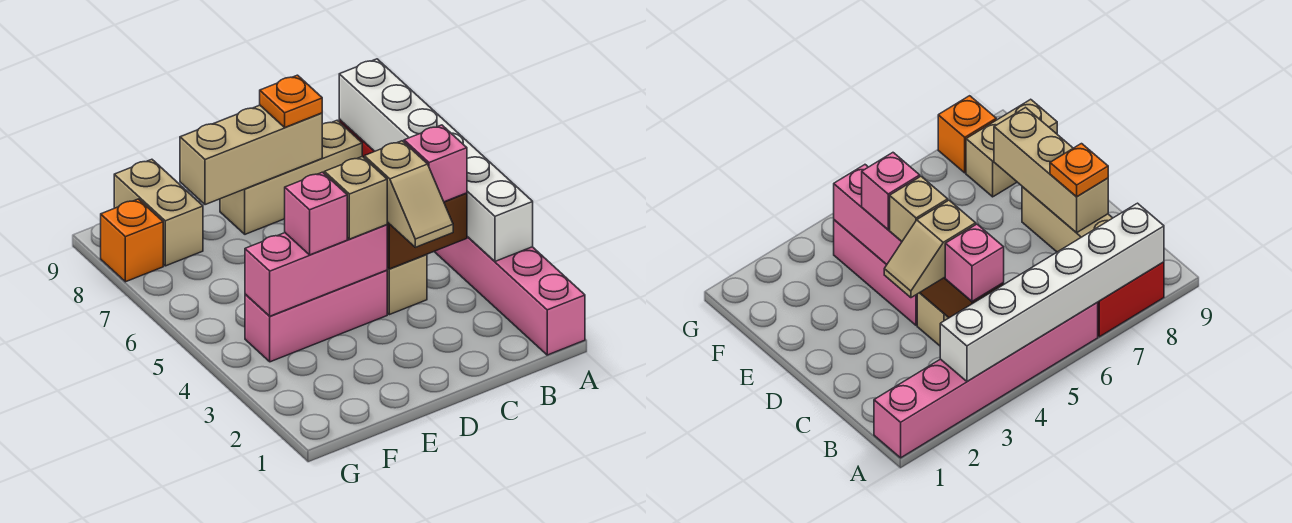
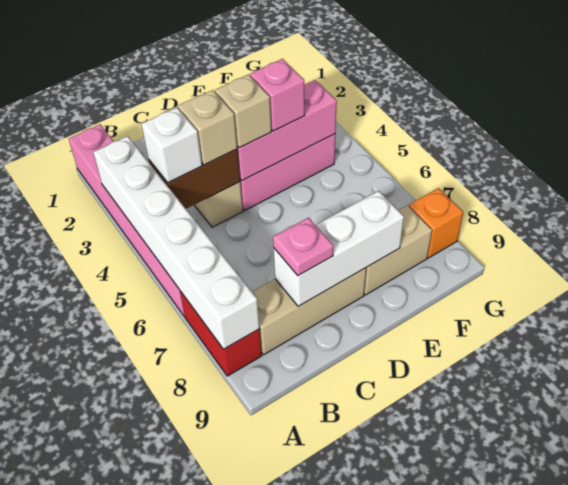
pink brick B4 level 3 -> white brick B4 level 3
tan brick C8:E8 level 2 -> white brick C8:E8 level 2
orange plate C8 level 3 -> pink plate C8 level 3
tan brick F8:F9 level 1 -> tan brick E8:F8 level 1

